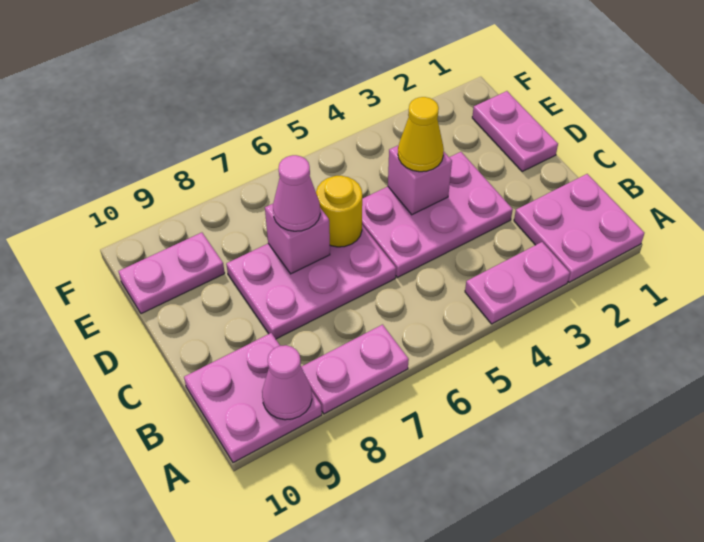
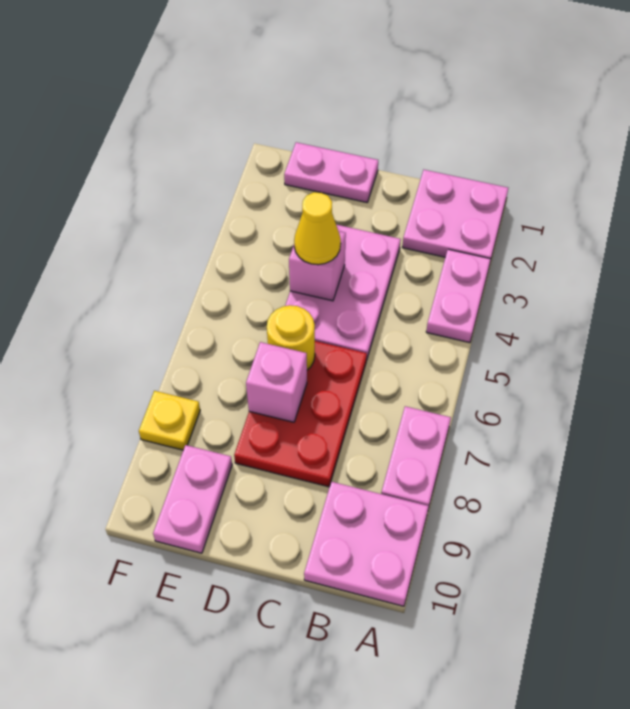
pink cone A9 level 2 -> none
pink plate C6:D8 level 1 -> red plate C6:D8 level 1
pink cone D7 level 3 -> none
none -> yellow plate F8 level 1

